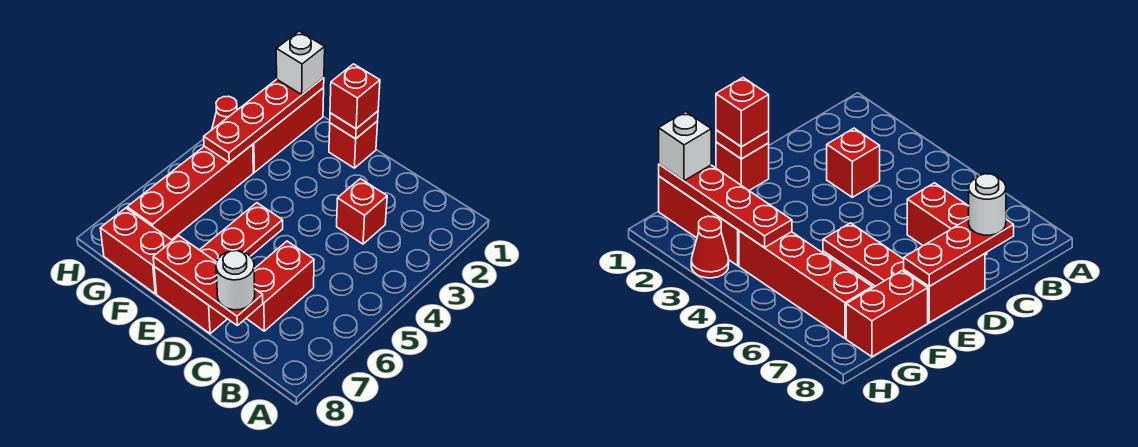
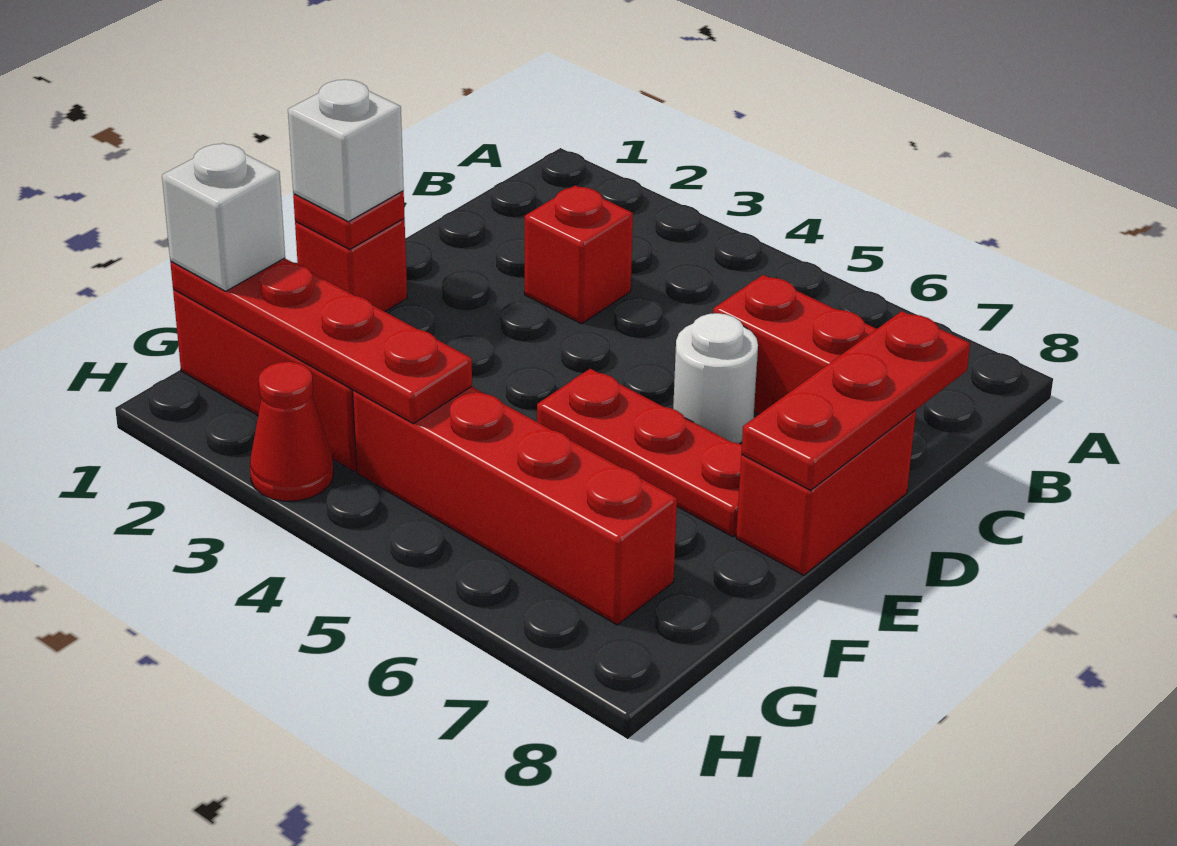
white round brick C8 level 3 -> white round brick D6 level 1
red brick E1 level 3 -> white brick E1 level 3
red brick F8:G8 level 1 -> none

